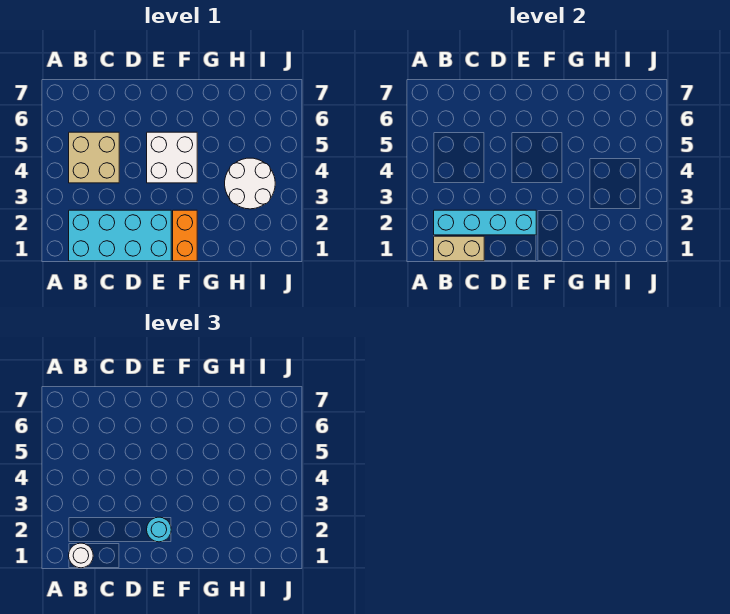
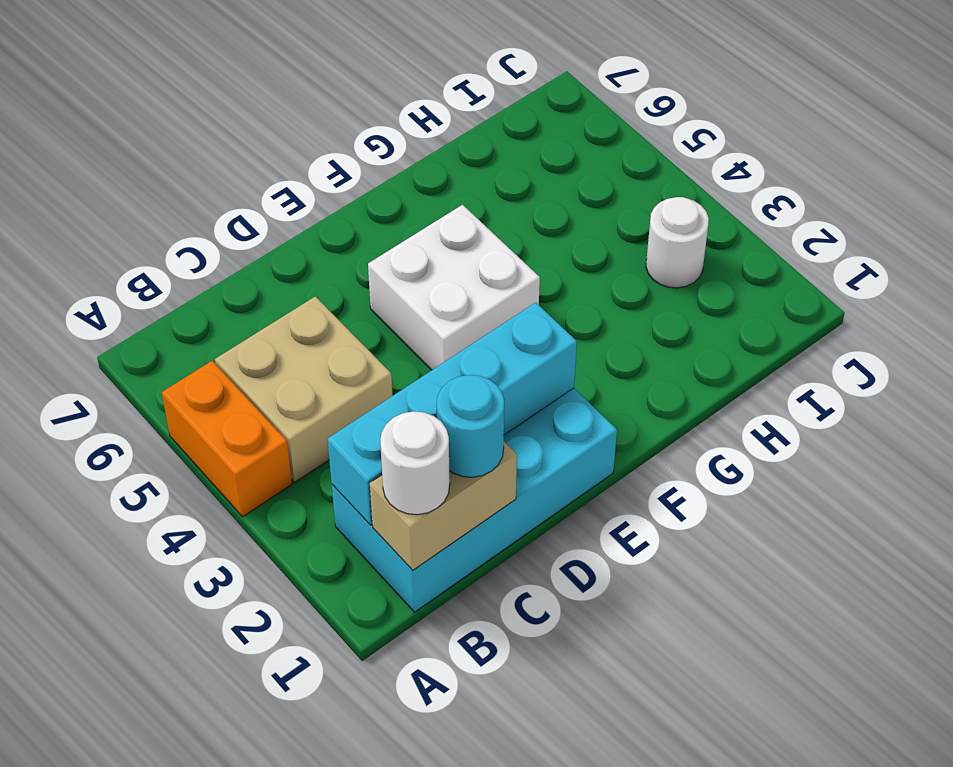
cyan round brick E2 level 3 -> cyan round brick C1 level 3
orange brick F1:F2 level 1 -> orange brick A4:A5 level 1
white round brick H3:I4 level 1 -> white round brick I3 level 1

